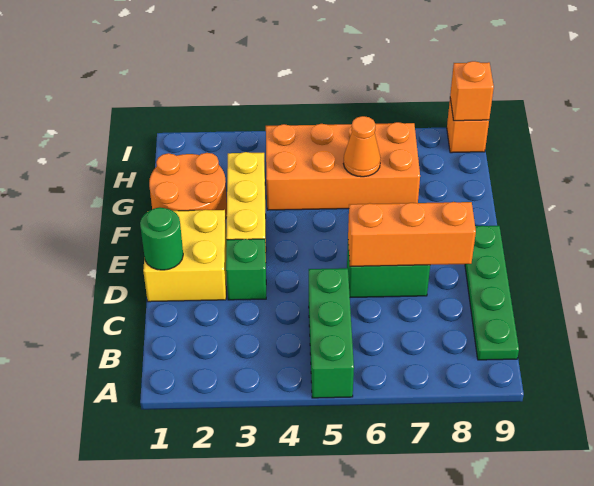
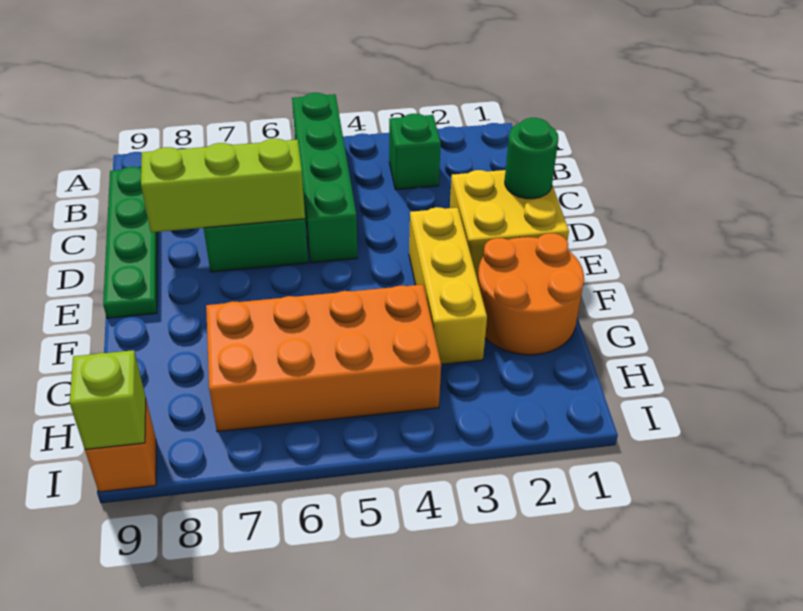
green brick A5:C5 level 1 -> green brick A5:D5 level 1
green brick D3 level 1 -> green brick B3 level 1
orange brick D6:D8 level 2 -> lime brick D6:D8 level 2
orange cone G6 level 2 -> none
orange brick I9 level 2 -> lime brick I9 level 2

